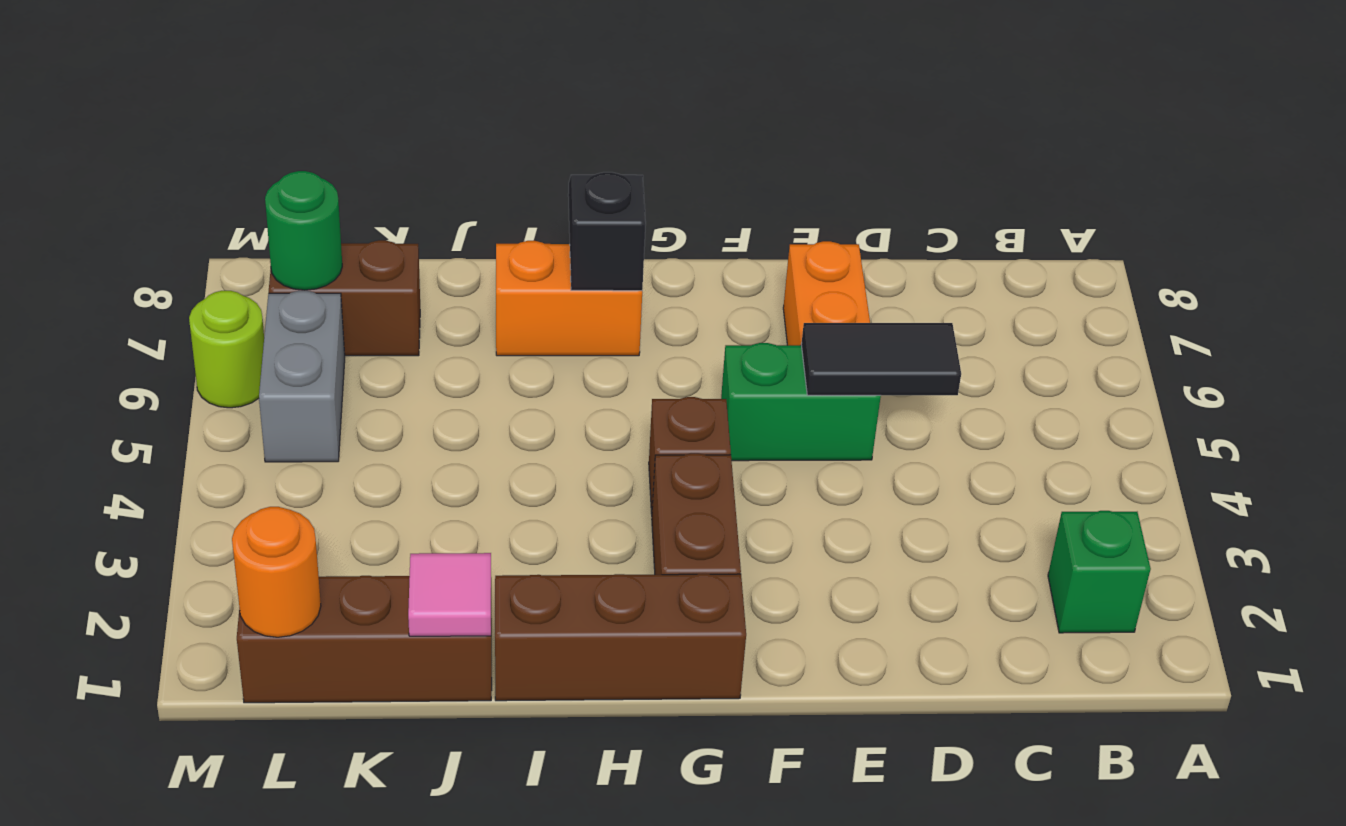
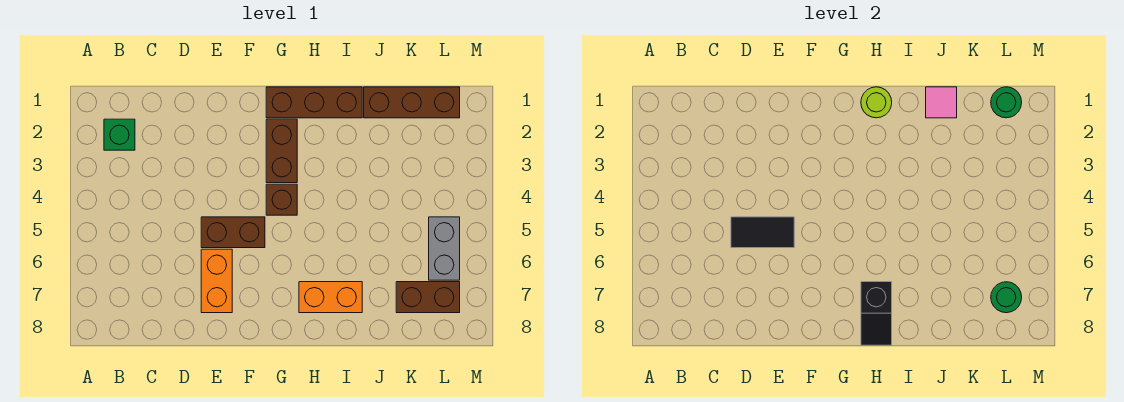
green brick E5:F5 level 1 -> brown brick E5:F5 level 1
orange round brick L1 level 2 -> green round brick L1 level 2
lime round brick M6 level 1 -> lime round brick H1 level 2

